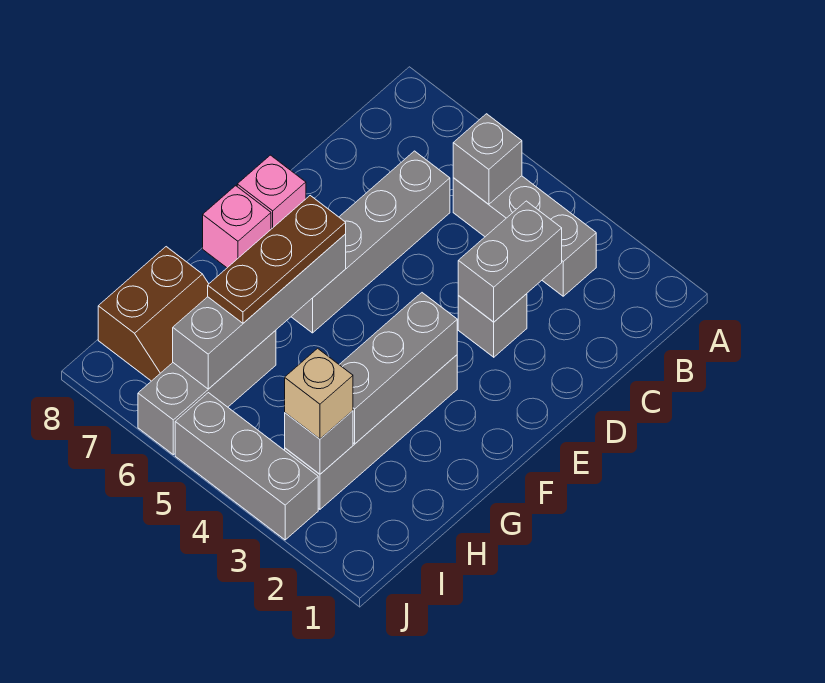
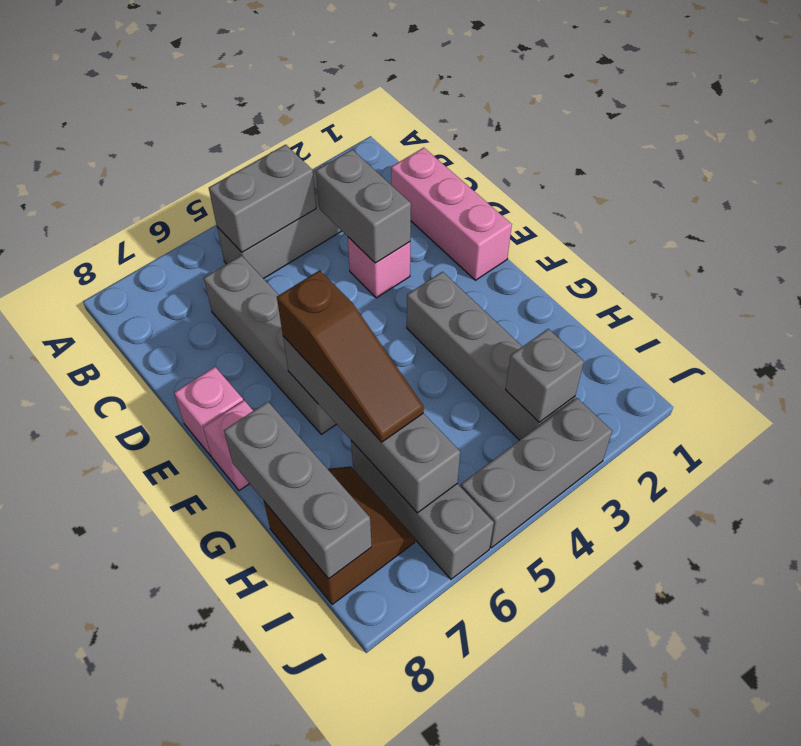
grey brick B5 level 2 -> grey brick B4:B5 level 2
none -> pink brick C1:E1 level 1
grey brick D3 level 1 -> pink brick D3 level 1
grey brick F3:H3 level 2 -> grey brick G8:I8 level 2
brown plate F6:H6 level 3 -> brown slope F6:H6 level 3 top F
tan brick I3 level 3 -> none

